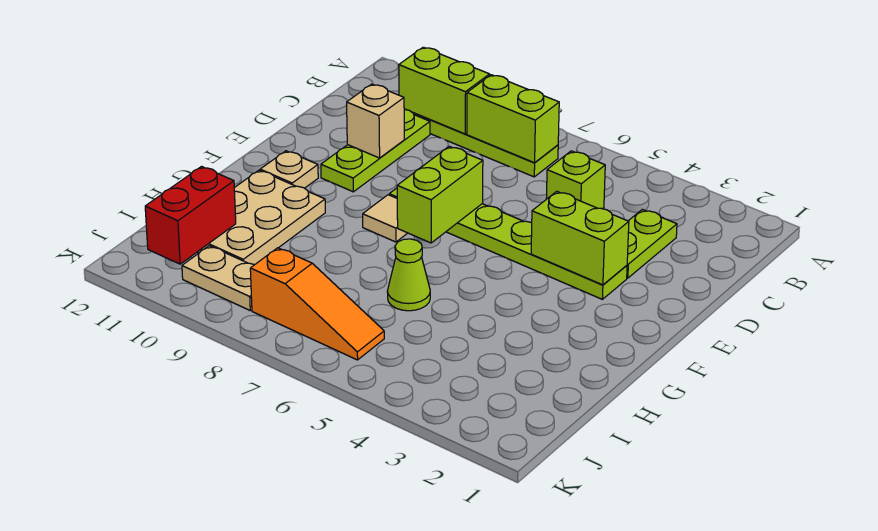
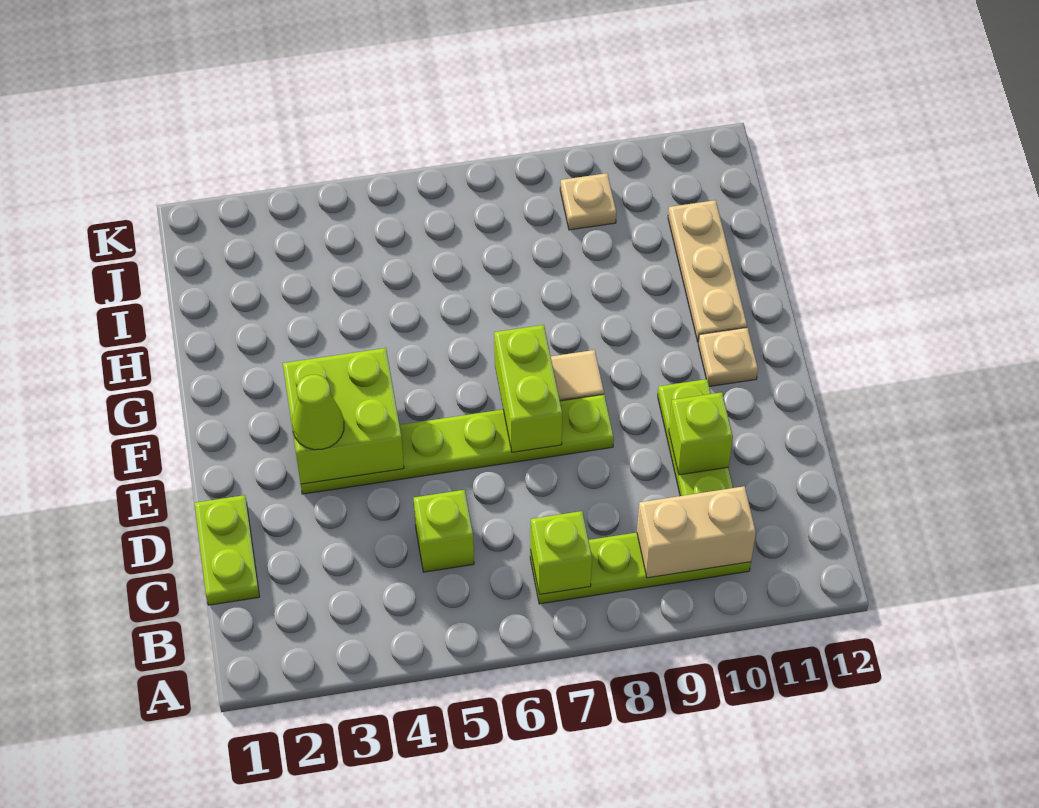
lime brick B7:B8 level 2 -> lime brick B7 level 2
lime brick B9:B10 level 2 -> tan brick B9:B10 level 2
lime plate C3:D3 level 1 -> lime plate C1:D1 level 1
tan brick D10 level 2 -> lime brick D10 level 2
lime brick E3:E4 level 2 -> lime brick E3:F4 level 2
tan plate G10:I11 level 1 -> tan plate G11:I11 level 1
lime cone H6 level 1 -> lime cone E3 level 3
red brick I11:J11 level 2 -> none
orange slope J6:J8 level 1 top 8 -> none
tan plate J9:J10 level 1 -> tan plate J9 level 1

